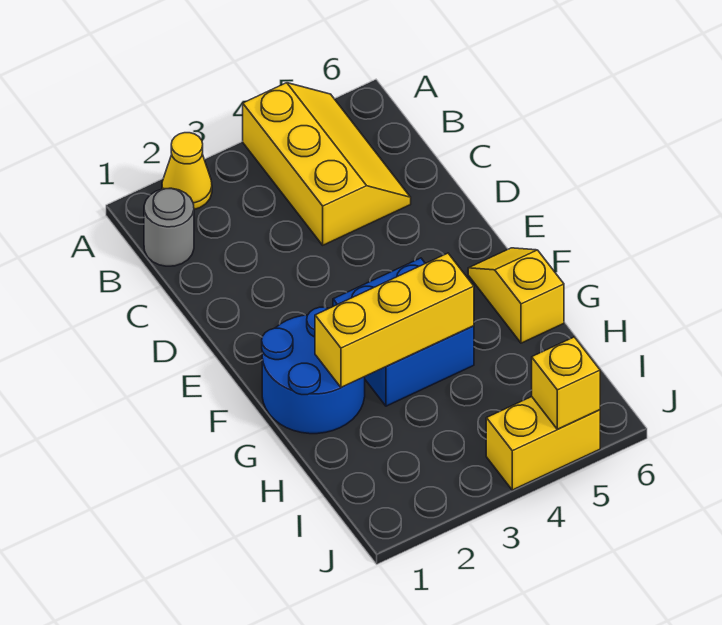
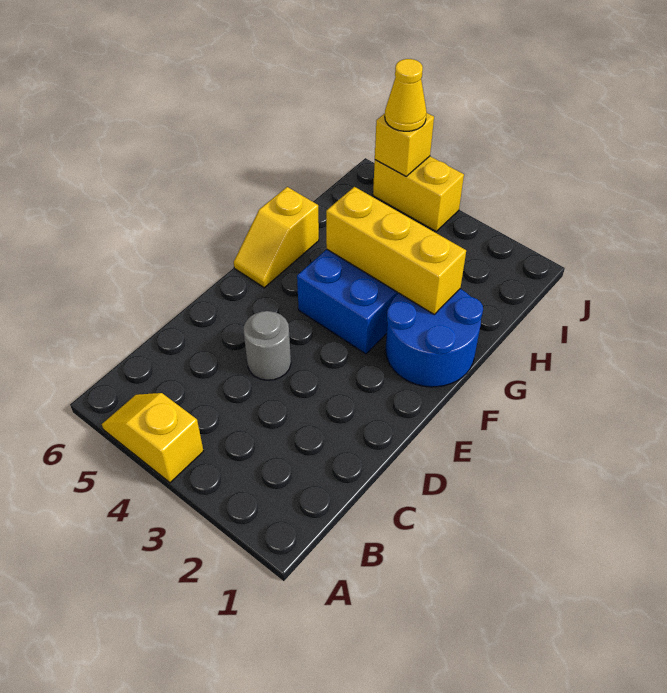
yellow cone A2 level 1 -> yellow cone J5 level 3
yellow slope A4:C5 level 1 top 4 -> yellow slope A4:A5 level 1 top 4
grey round brick B1 level 1 -> grey round brick D4 level 1

